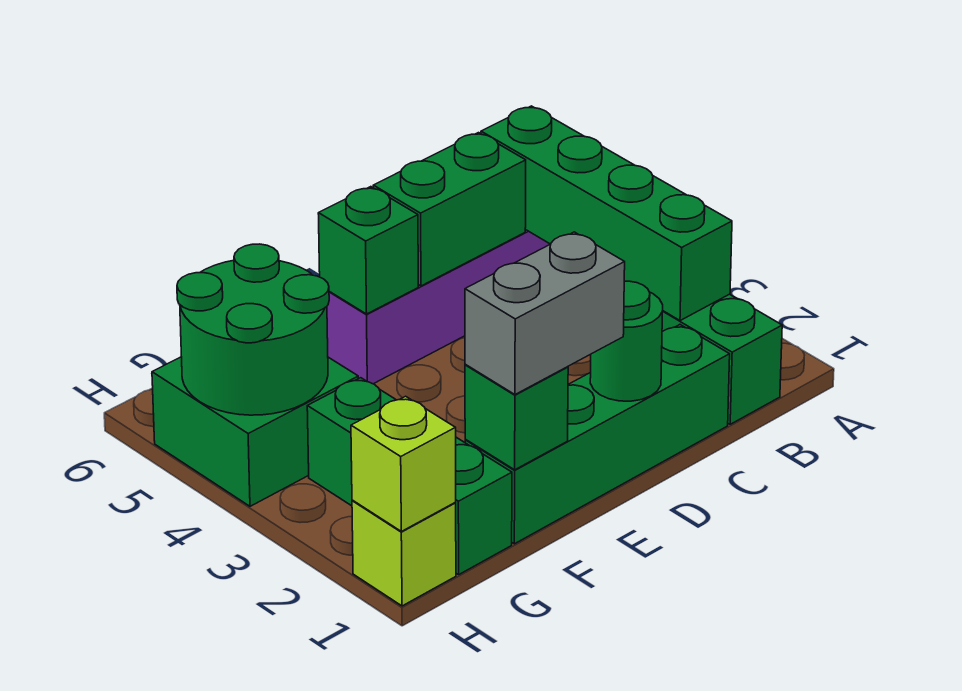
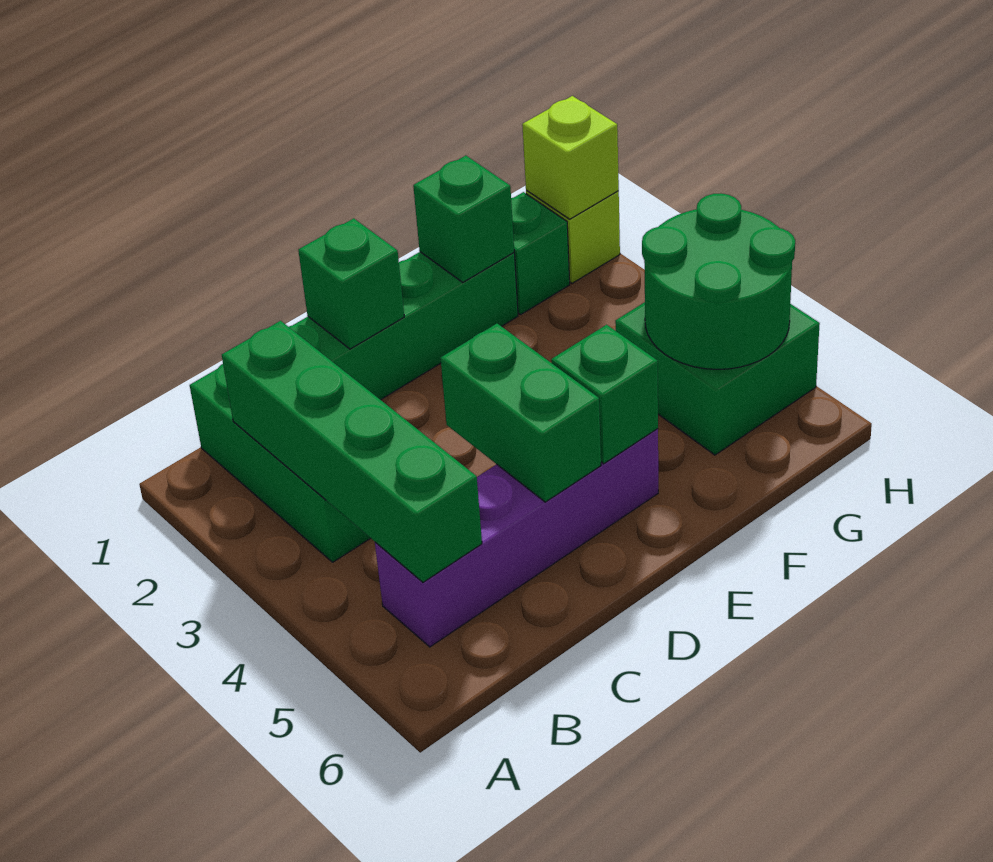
green brick C5:D5 level 2 -> green brick D4:D5 level 2
green round brick D1 level 2 -> green brick D1 level 2
grey brick E1:F1 level 3 -> none
green brick G1:G3 level 1 -> green brick G1 level 1

